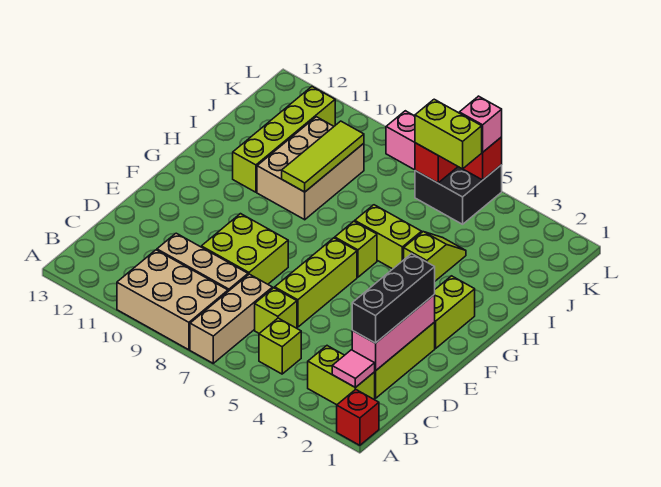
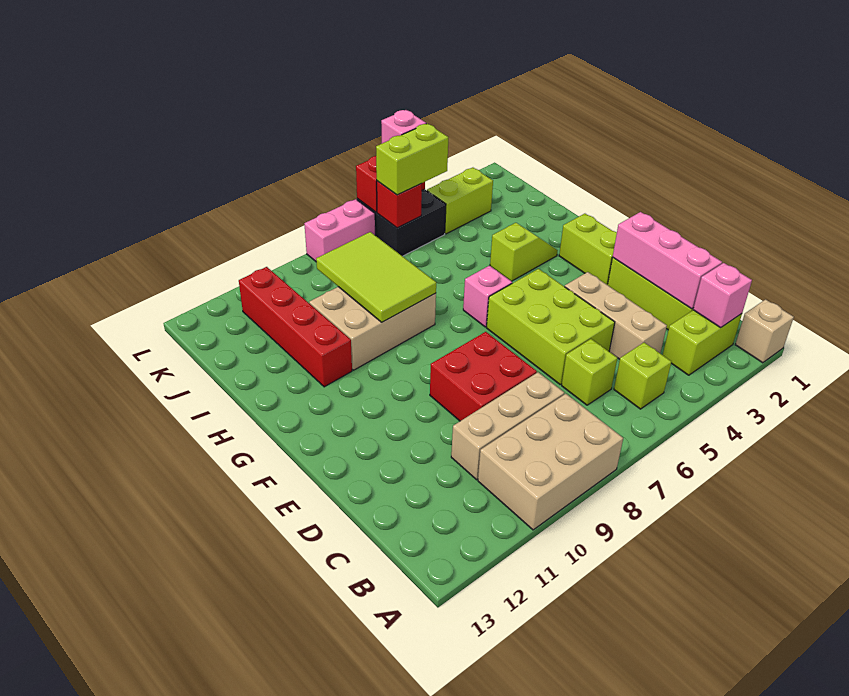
red brick A1 level 1 -> tan brick A1 level 1
tan brick A7:C7 level 1 -> tan brick C4:E4 level 1
pink tile B2 level 2 -> pink brick B2 level 2
black brick C2:E2 level 3 -> none
lime brick D6:F6 level 1 -> lime brick D5:F6 level 1
lime brick D8:E9 level 1 -> red brick D8:E9 level 1
lime brick G6 level 1 -> pink brick G6 level 1
lime slope H4:I4 level 1 top H -> lime slope H3:H4 level 1 top 4
lime brick H5:H6 level 1 -> lime brick K3:K4 level 1
tan brick H9:J10 level 1 -> tan brick H8:I10 level 1
lime tile H9:J9 level 2 -> lime tile H8:J9 level 2
lime brick H11:K11 level 1 -> red brick H11:K11 level 1

